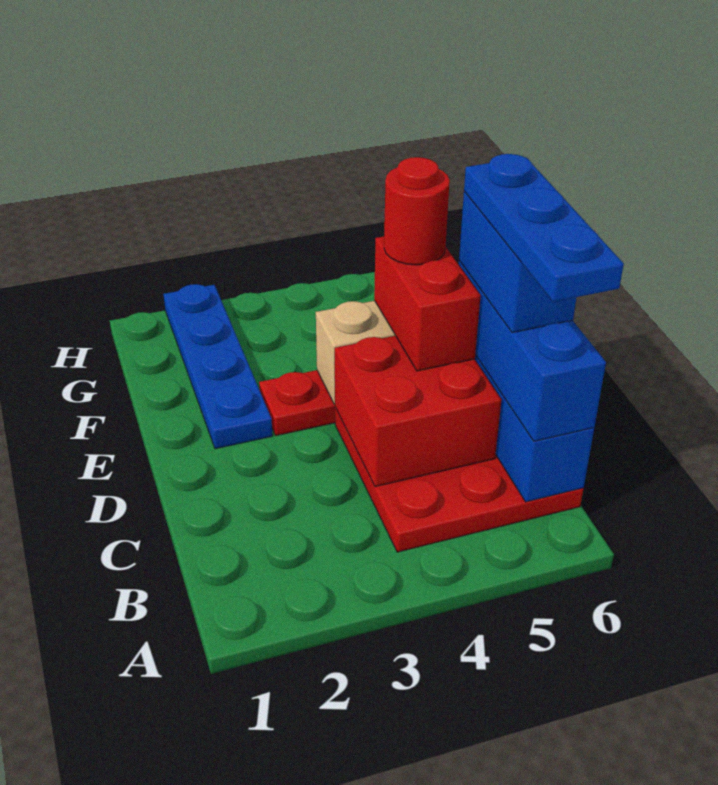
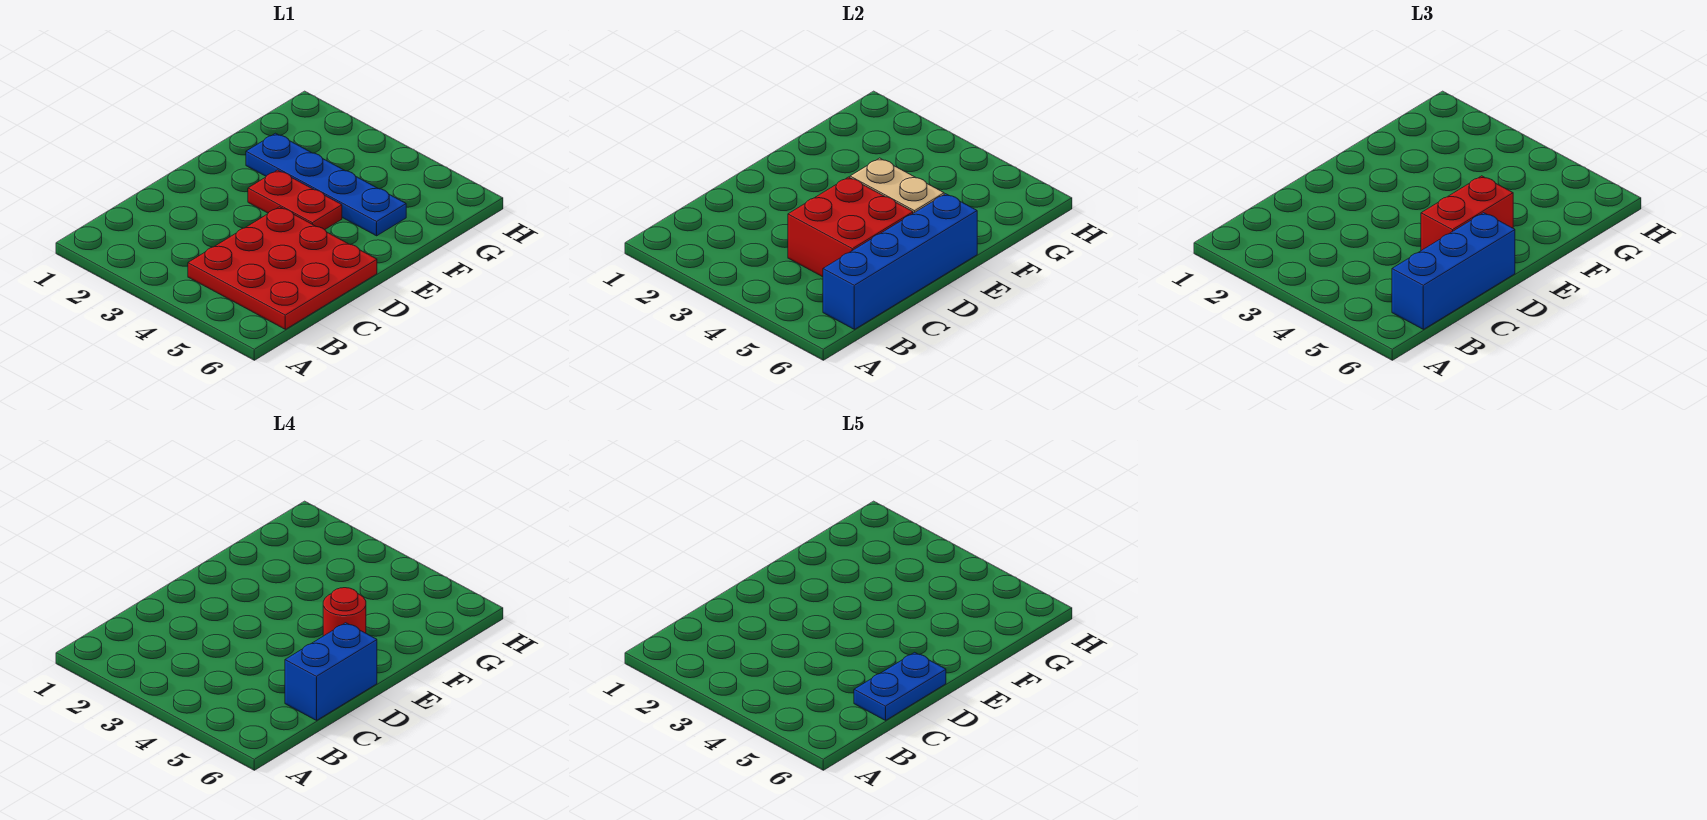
blue plate B6:D6 level 5 -> blue plate C6:D6 level 5
blue plate E2:H2 level 1 -> blue plate F2:F5 level 1

